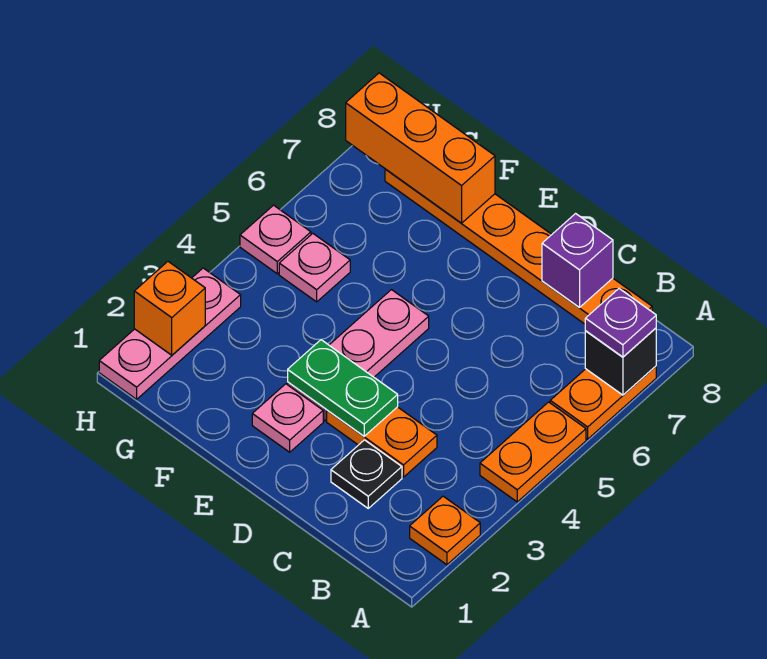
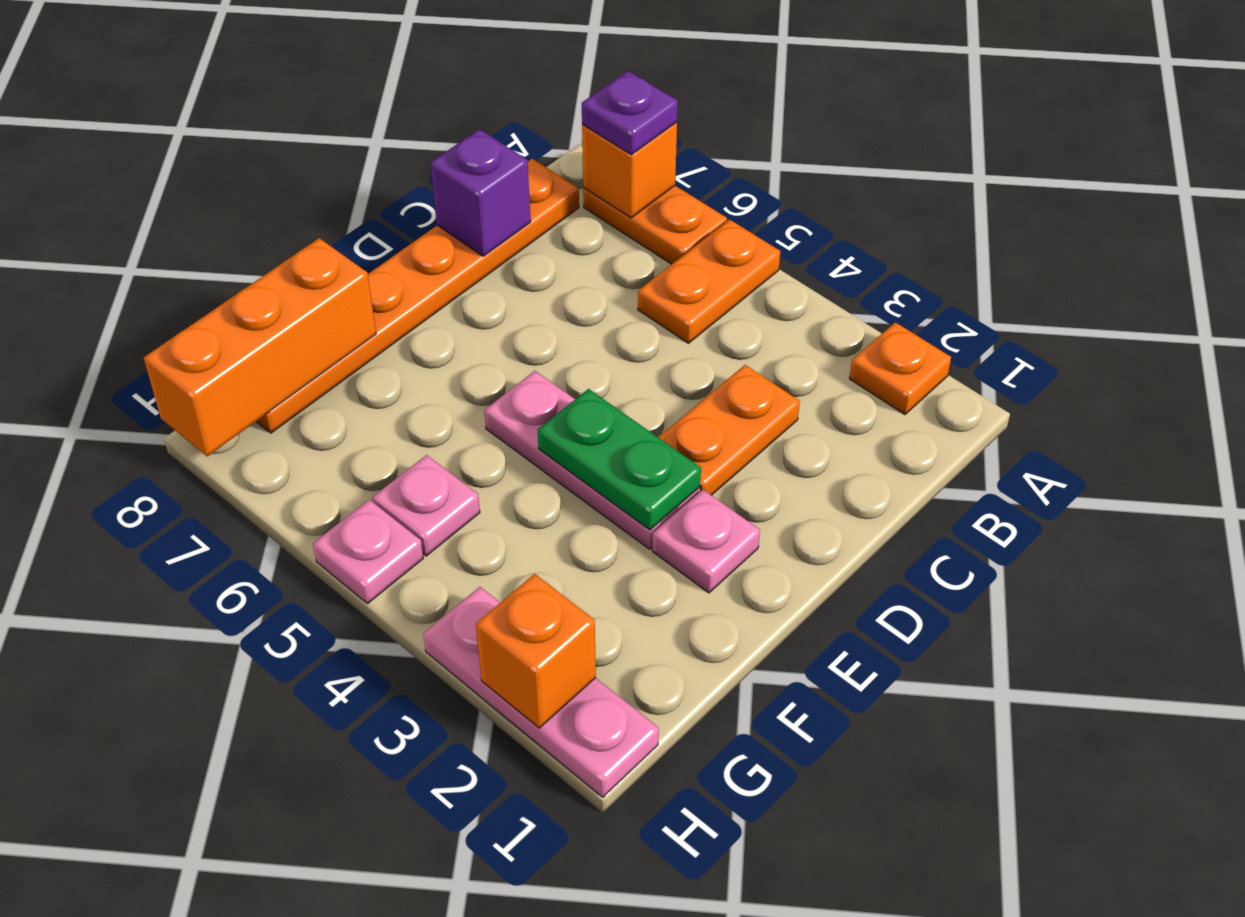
orange plate A4:A5 level 1 -> orange plate A5:B5 level 1
black brick A7 level 2 -> orange brick A7 level 2
black plate C2 level 1 -> none
green plate D3:E3 level 2 -> green plate E3:E4 level 2

